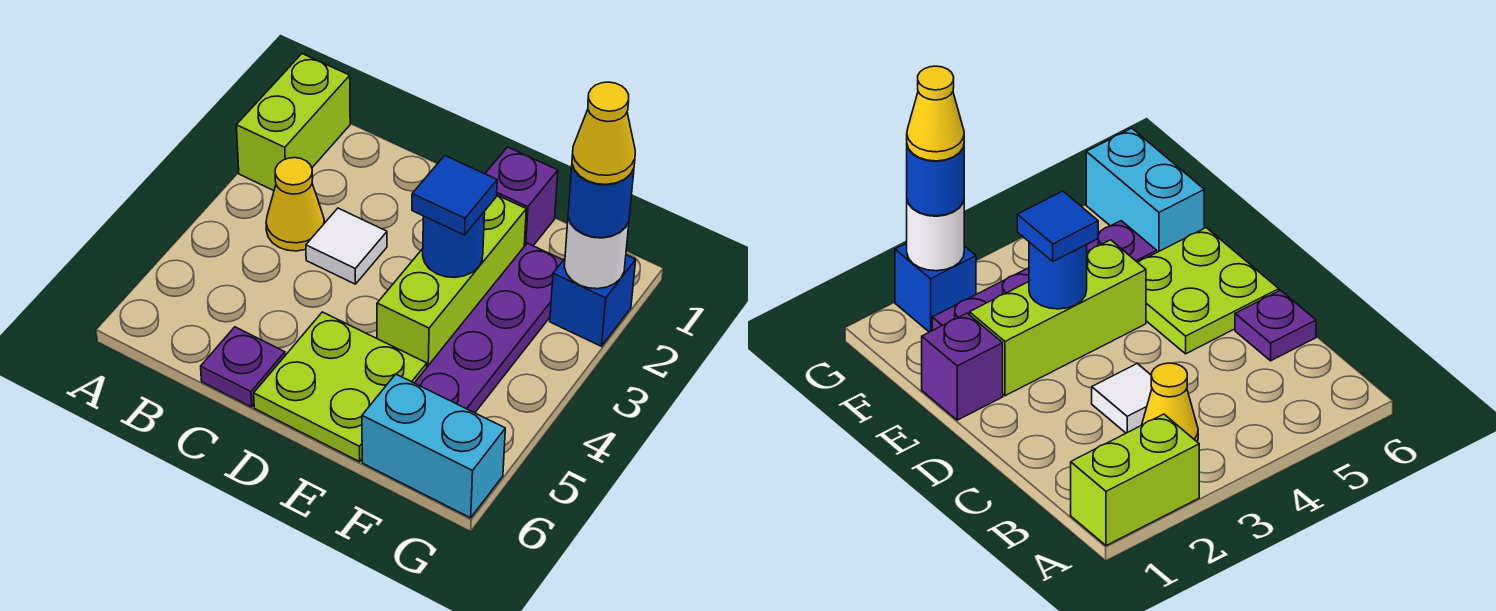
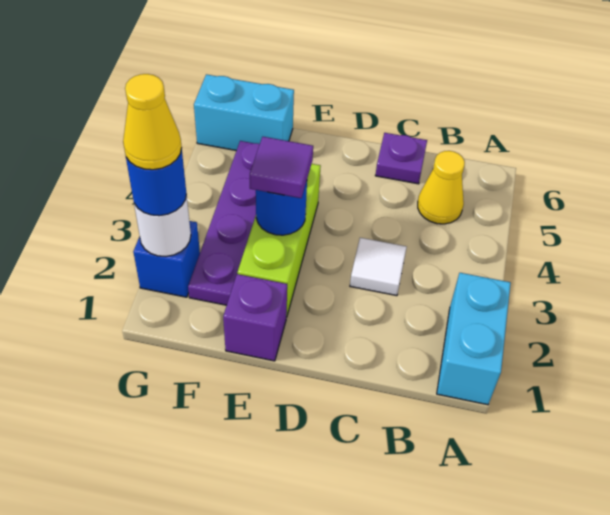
lime brick A1:A2 level 1 -> cyan brick A1:A2 level 1
yellow cone B3 level 1 -> yellow cone B5 level 1
lime plate D5:E6 level 1 -> none
blue tile E3 level 3 -> purple tile E3 level 3

